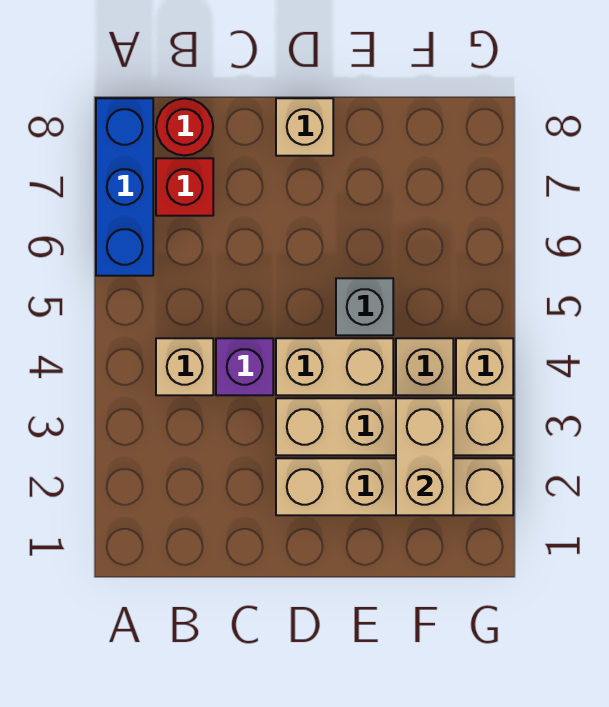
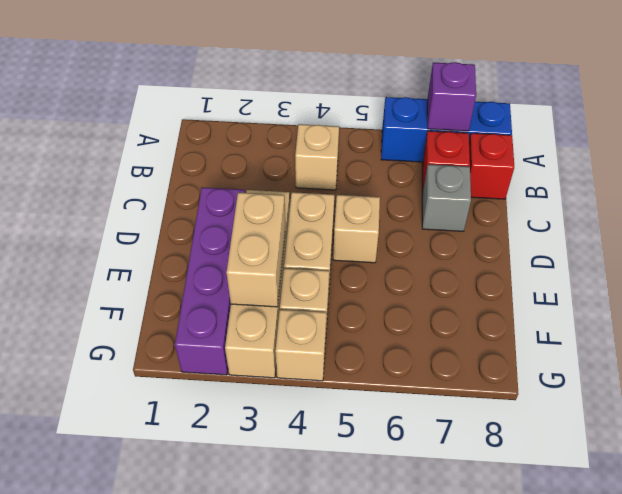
red round brick B8 level 1 -> red brick B8 level 1
purple brick C4 level 1 -> purple brick A7 level 2
tan brick D2:G2 level 1 -> purple brick D2:G2 level 1
tan brick D8 level 1 -> tan brick D5 level 1
grey brick E5 level 1 -> grey brick C7 level 1
tan brick F2:F3 level 2 -> tan brick E3:F3 level 2

